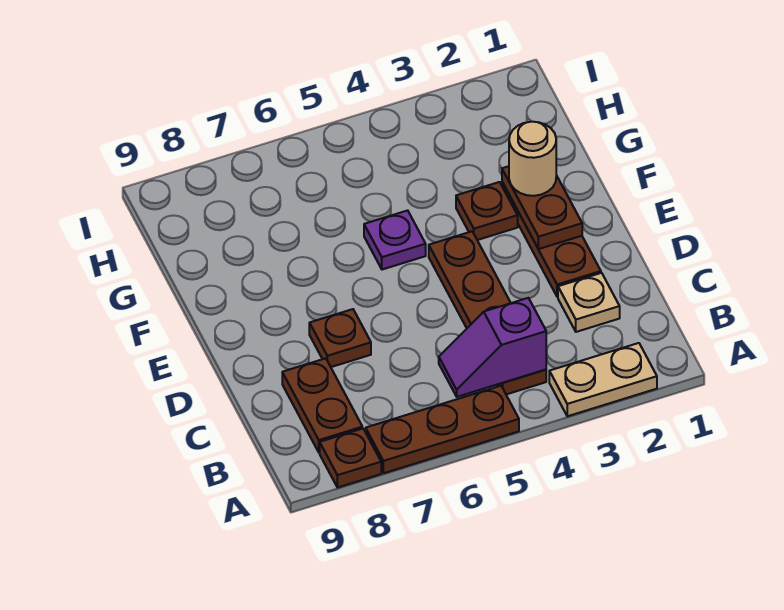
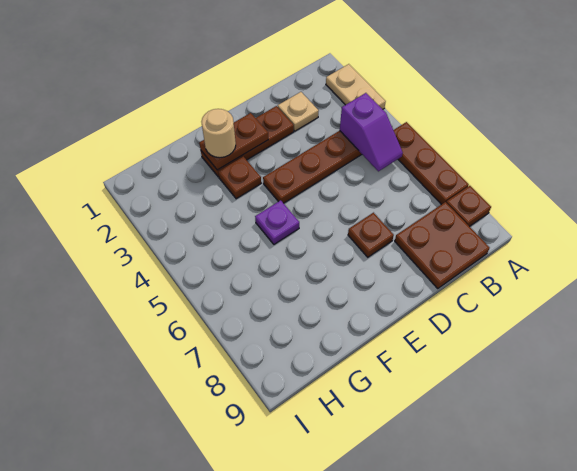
brown plate B8:C8 level 1 -> brown plate B8:C9 level 1

